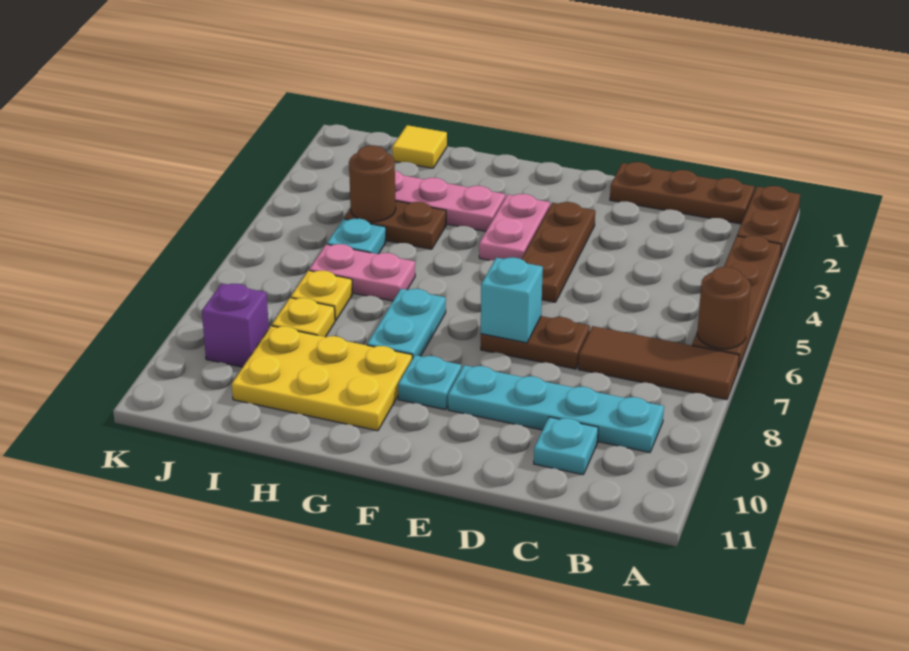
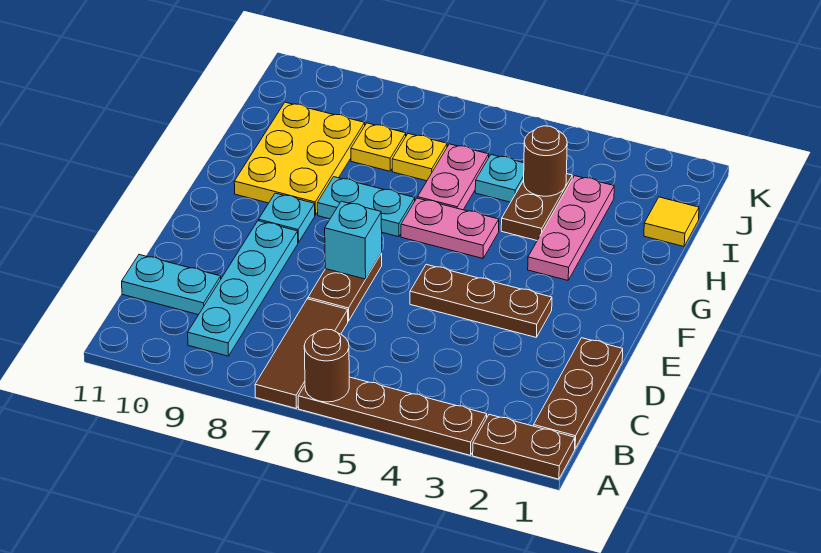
cyan plate C10 level 1 -> cyan plate C10:C11 level 1
pink plate F3:F4 level 1 -> pink plate G5:G6 level 1
purple brick J9 level 1 -> none

